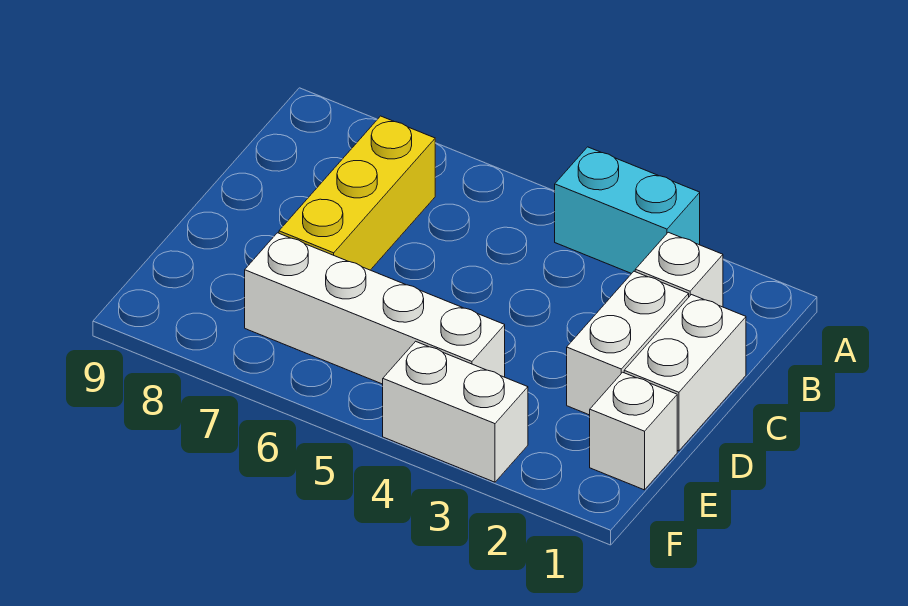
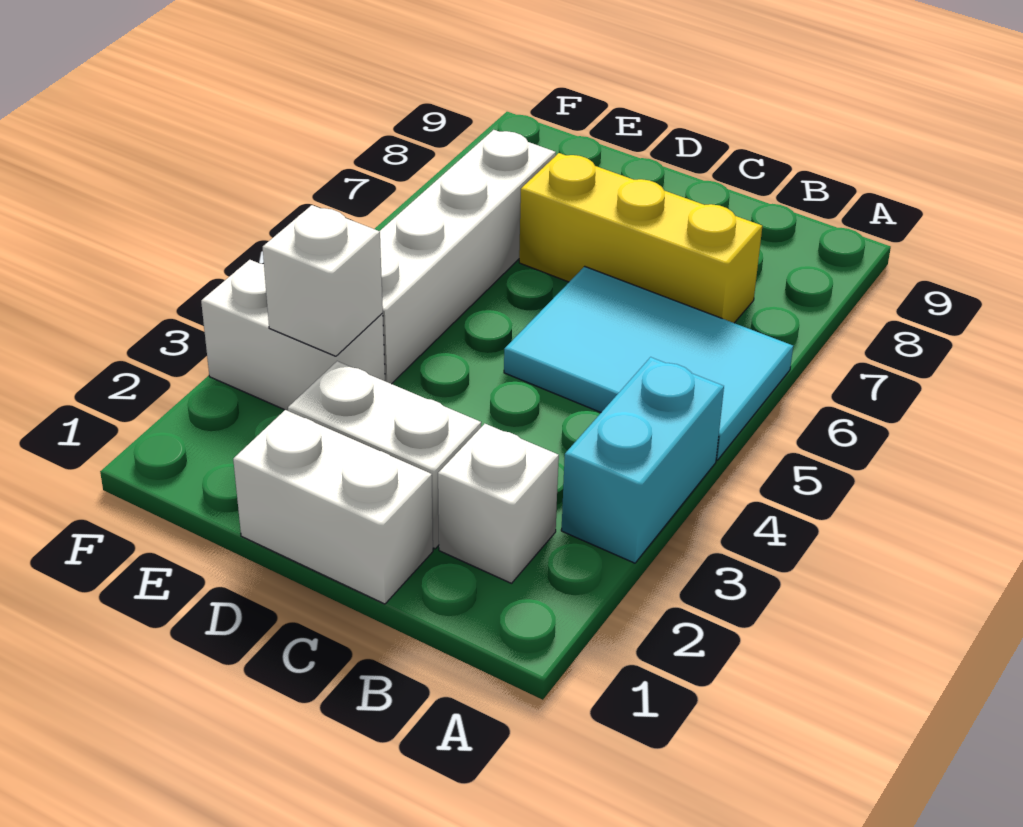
none -> cyan tile A5:C6 level 1
white brick E1 level 1 -> white brick E3 level 2
white brick F3:F4 level 1 -> white brick E3:F3 level 1

